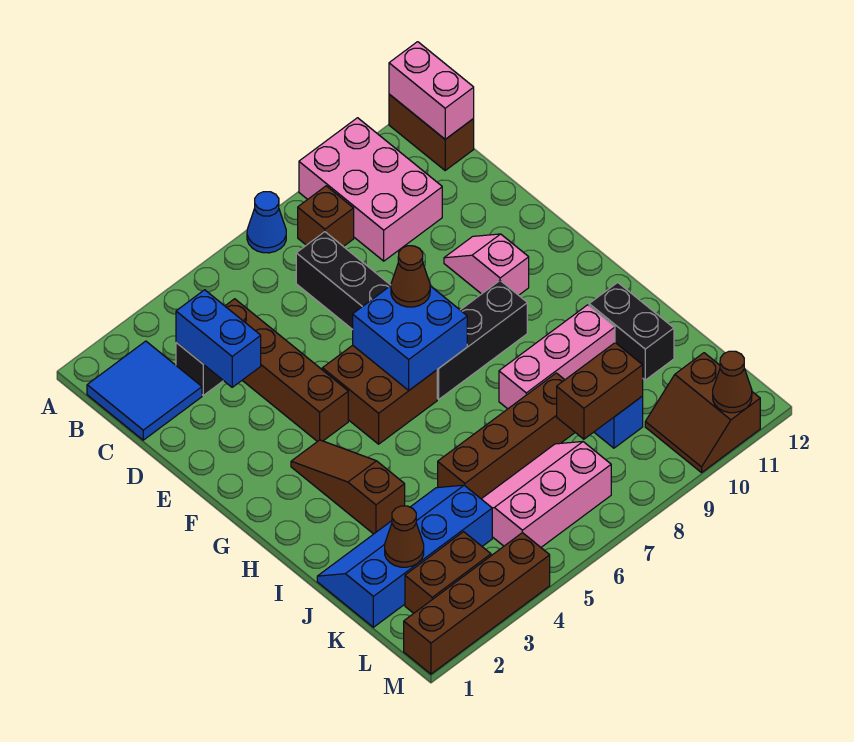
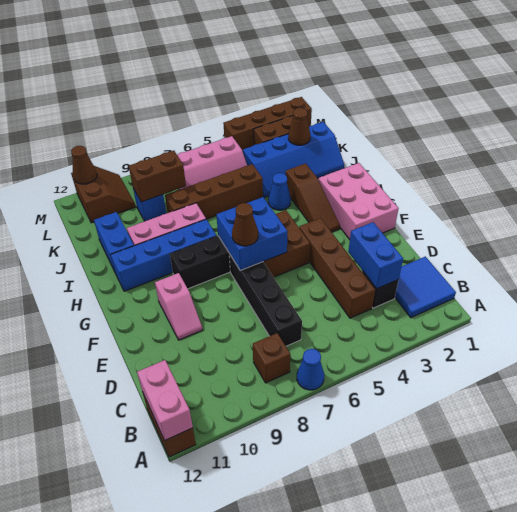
pink brick A9:C10 level 1 -> pink brick F1:H2 level 1
none -> blue brick H8:H11 level 1
none -> blue cone I4 level 1
black brick I11:J11 level 1 -> blue brick I11:J11 level 1

